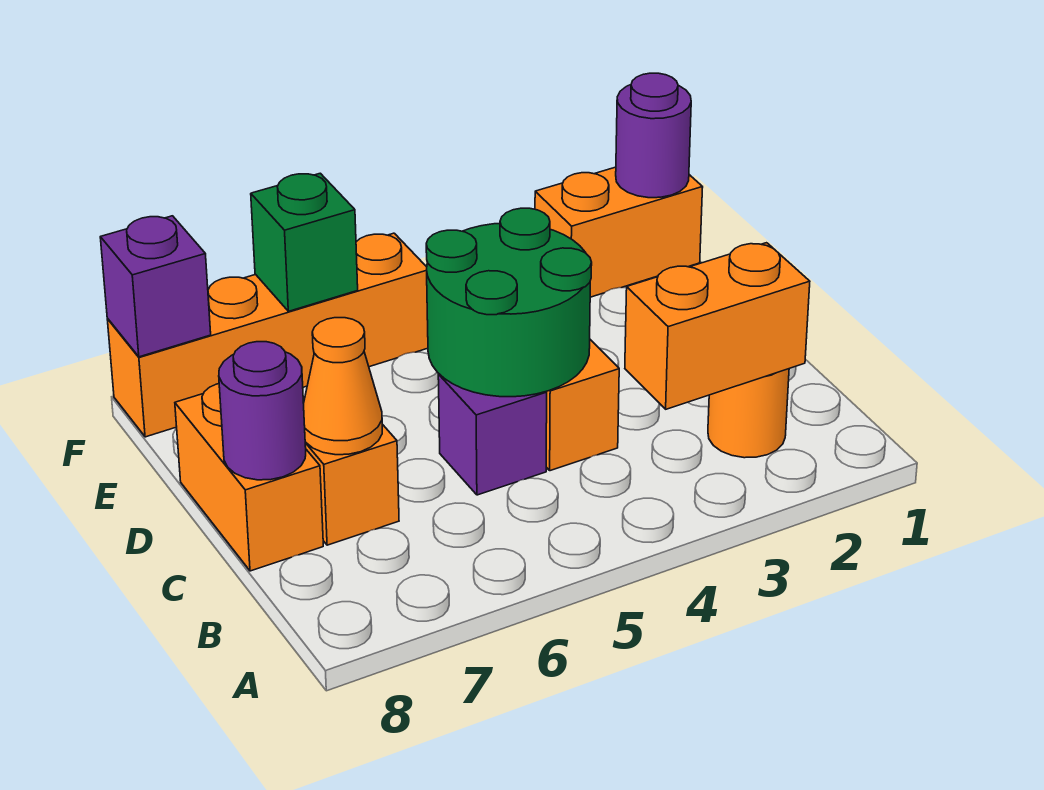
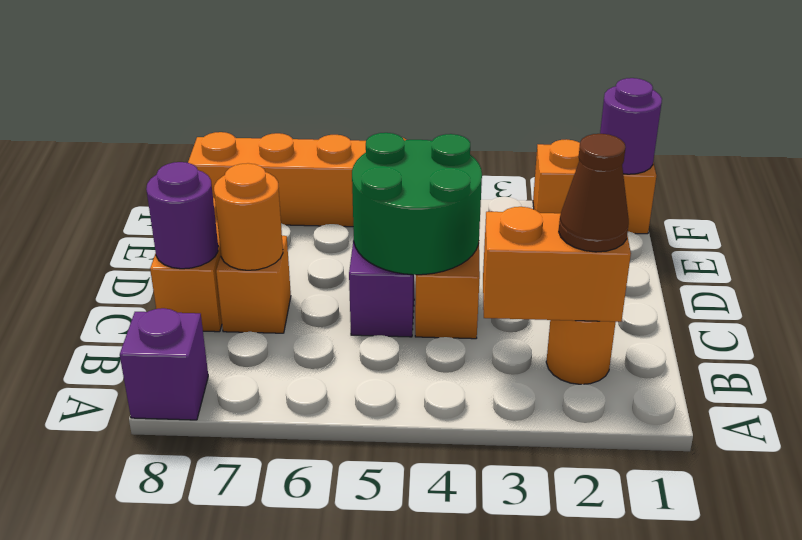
none -> brown cone B2 level 3
orange cone C7 level 2 -> orange round brick C7 level 2
green brick F6 level 2 -> none
purple brick F8 level 2 -> purple brick A8 level 1

